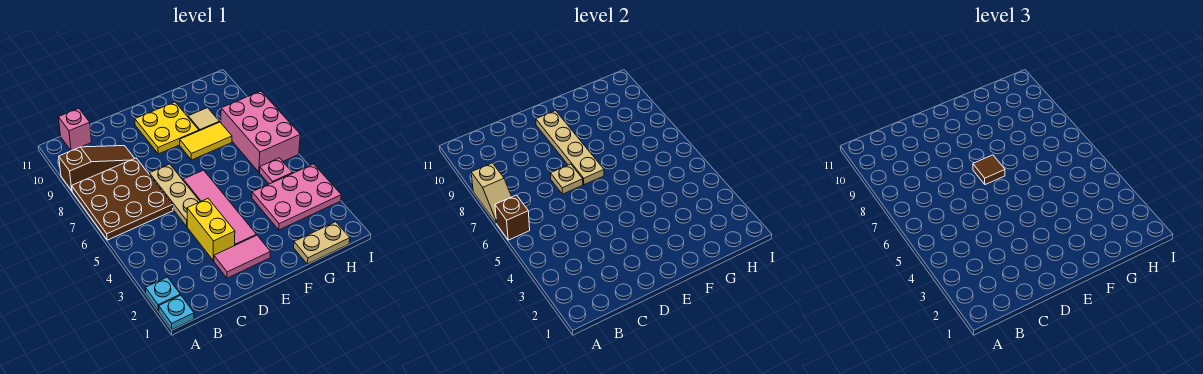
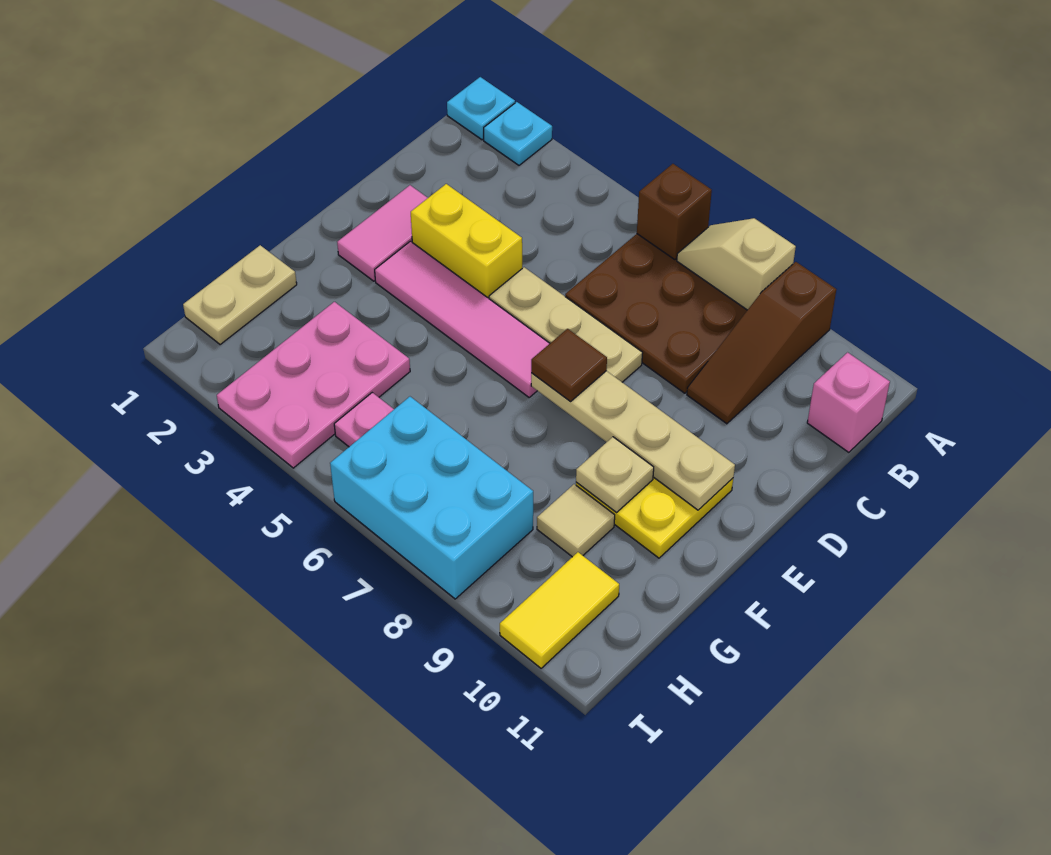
tan plate D7 level 2 -> tan plate F9 level 2
yellow tile F8:G8 level 1 -> yellow tile H10:I10 level 1
pink brick H6:I8 level 1 -> cyan brick H6:I8 level 1

